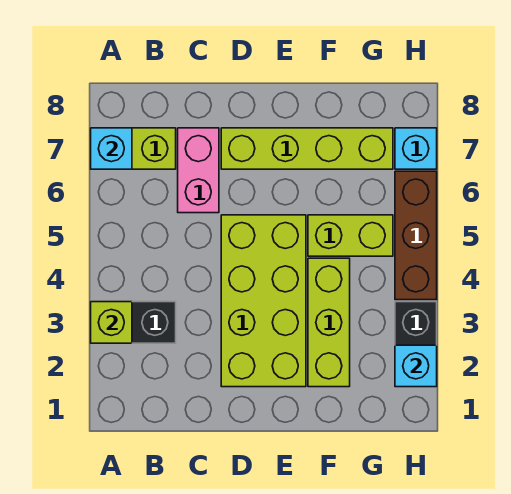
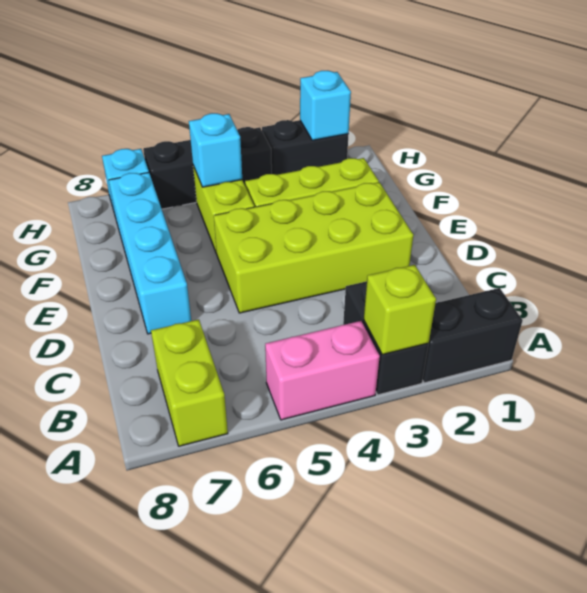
none -> black brick A1:A2 level 1
cyan brick A7 level 2 -> cyan brick G5 level 2
pink brick C6:C7 level 1 -> pink brick A4:A5 level 1
lime brick D7:G7 level 1 -> cyan brick D7:G7 level 1
brown brick H4:H6 level 1 -> black brick H4:H6 level 1

